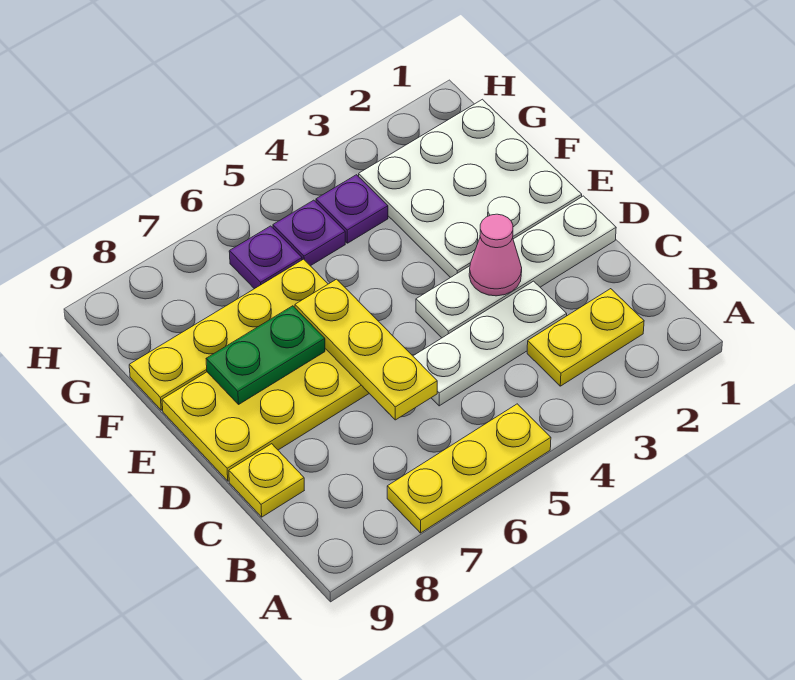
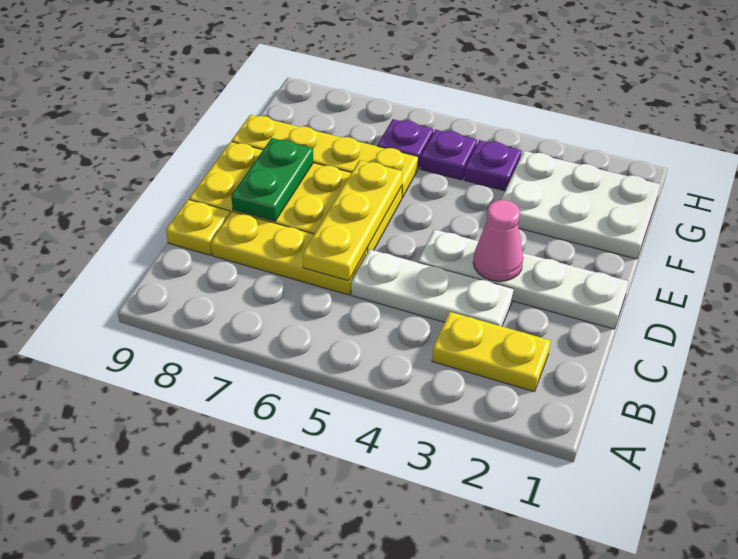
yellow plate A5:A7 level 1 -> yellow plate C6:C8 level 1
white plate E1:G3 level 1 -> white plate F1:G3 level 1
green plate E7:E8 level 2 -> green plate D8:E8 level 2

